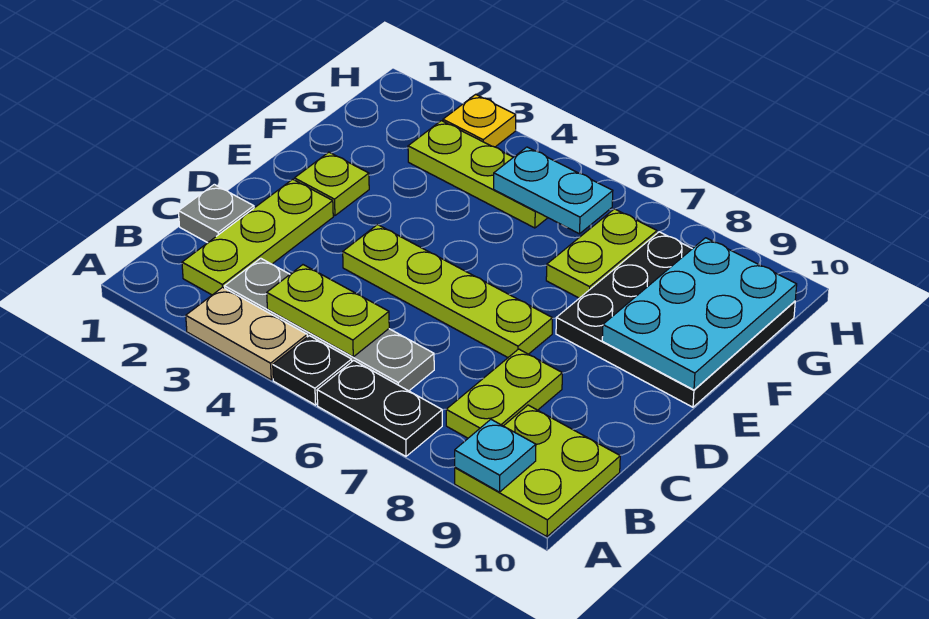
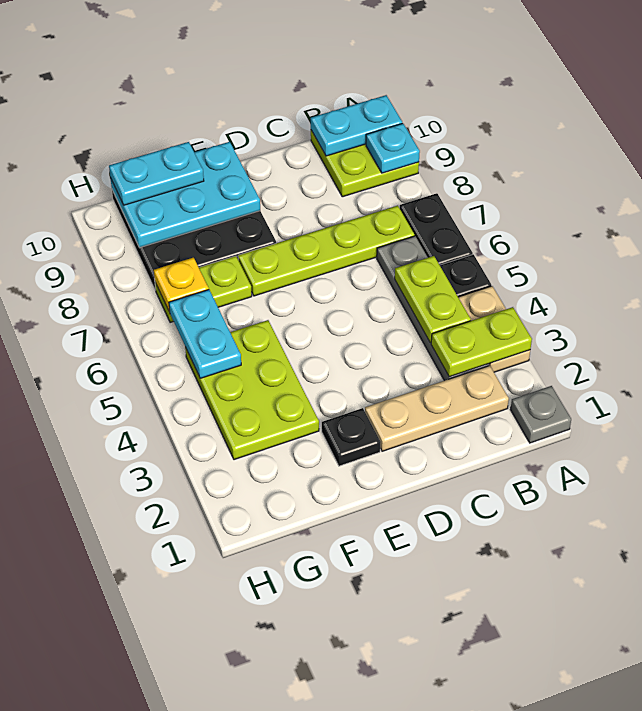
none -> cyan plate A10:B10 level 2
lime plate B2:D2 level 1 -> tan plate B2:D2 level 1
lime plate B8:C8 level 1 -> lime plate A3:B3 level 2
grey plate C1 level 1 -> grey plate A1 level 1
lime plate D4:D7 level 1 -> lime plate B7:E7 level 1
lime plate E2 level 1 -> black plate E2 level 1
none -> cyan plate F10:G10 level 3
lime plate G3:G5 level 1 -> lime plate F3:G5 level 1
yellow plate H3 level 1 -> yellow plate G7 level 2

